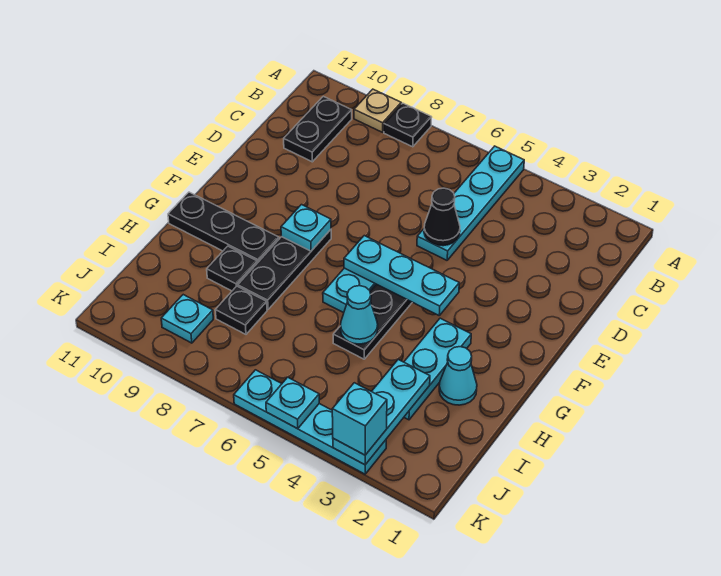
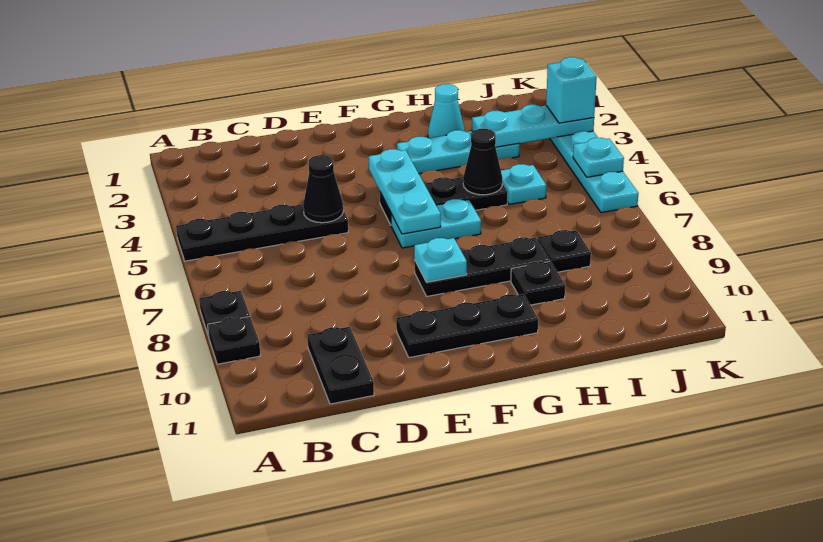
cyan plate A5:D5 level 1 -> black plate A5:D5 level 1
tan plate A9 level 1 -> black plate A9 level 1
black plate B10:C10 level 1 -> black plate C10:C11 level 1
black plate G9:G11 level 1 -> black plate E10:G10 level 1
cyan cone H5 level 2 -> black cone H5 level 2
cyan plate J9 level 1 -> cyan plate I5 level 1

